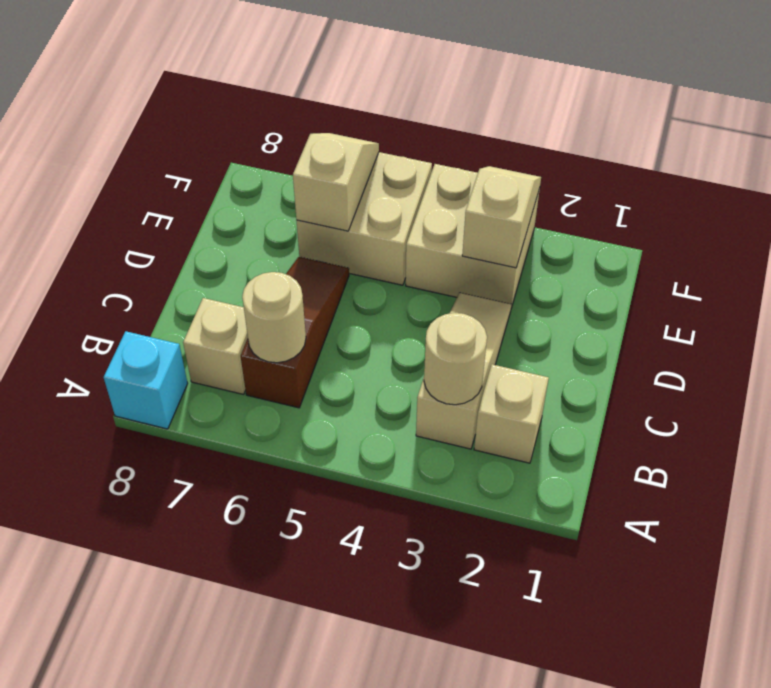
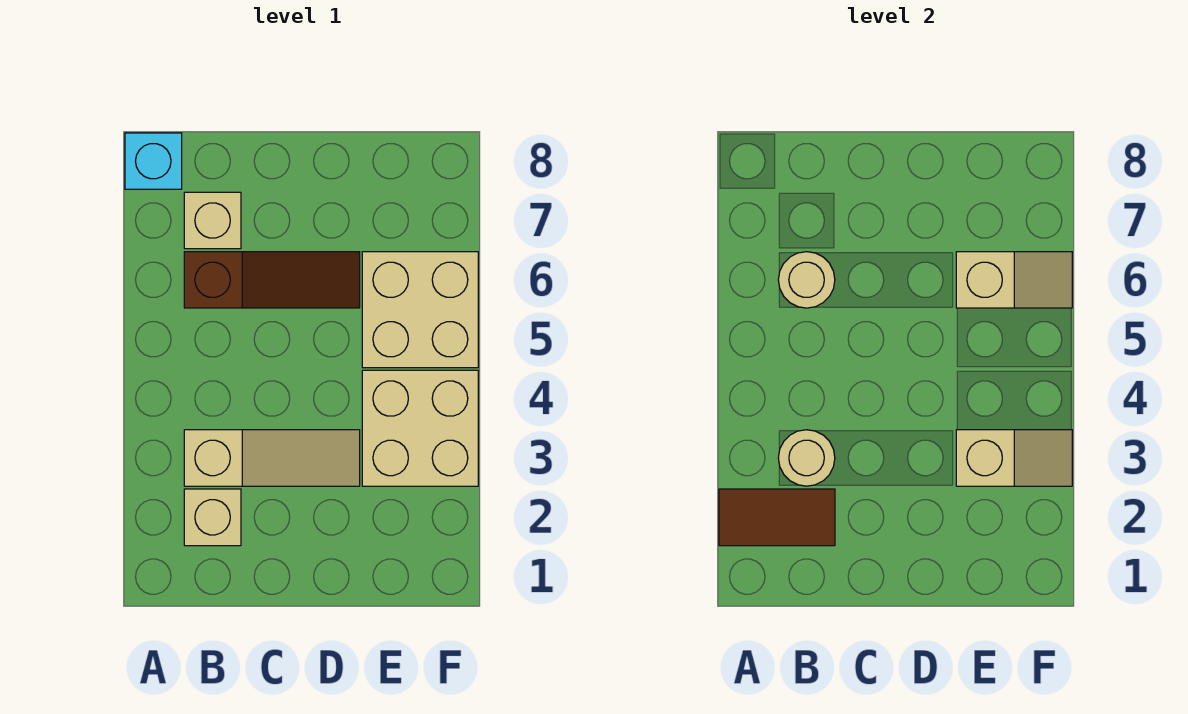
none -> brown tile A2:B2 level 2

